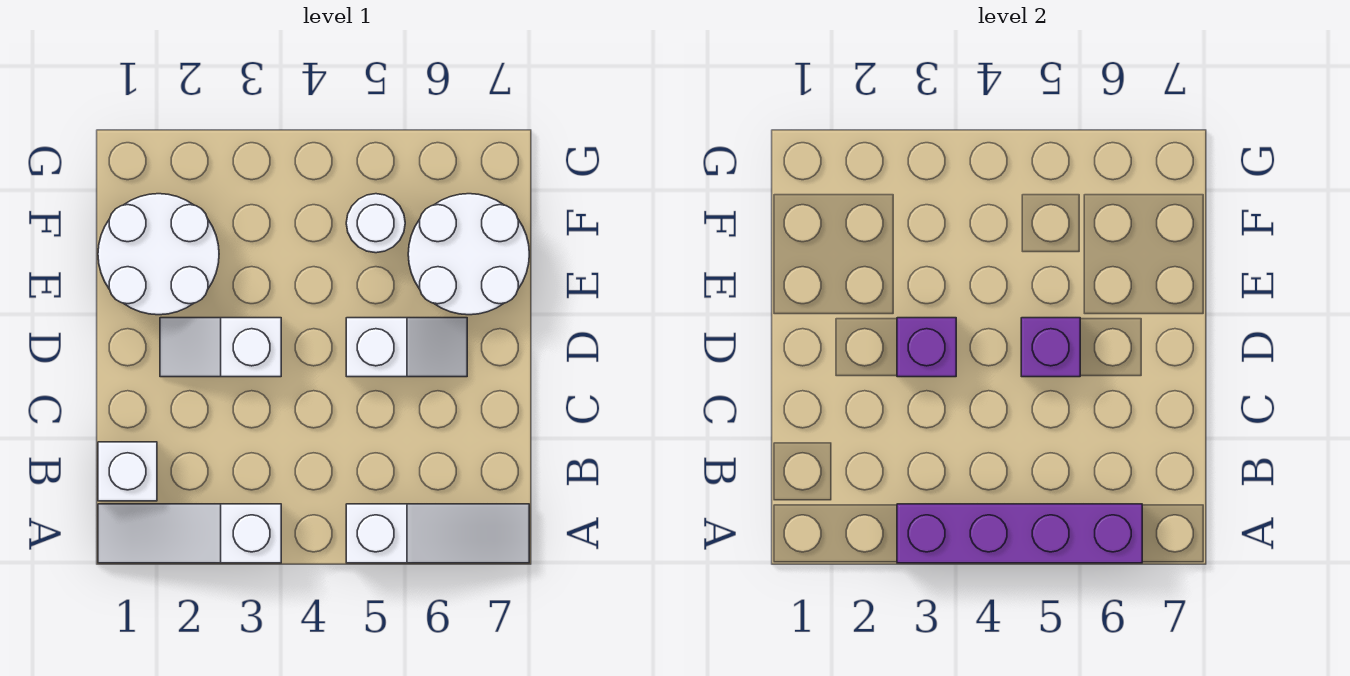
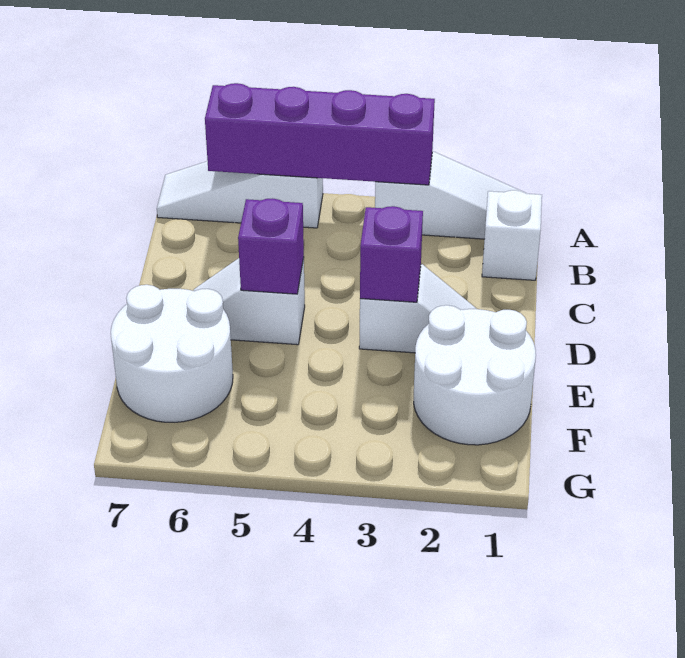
white round brick F5 level 1 -> none

